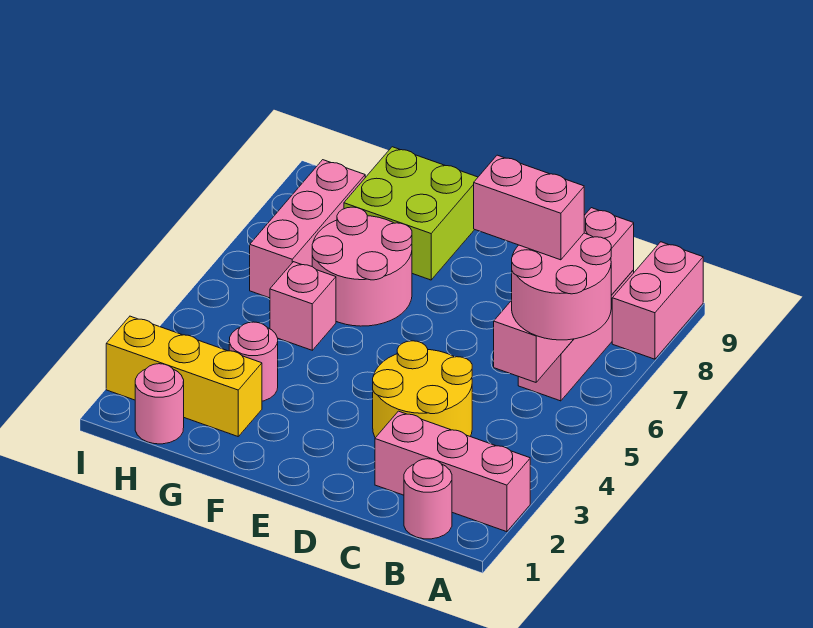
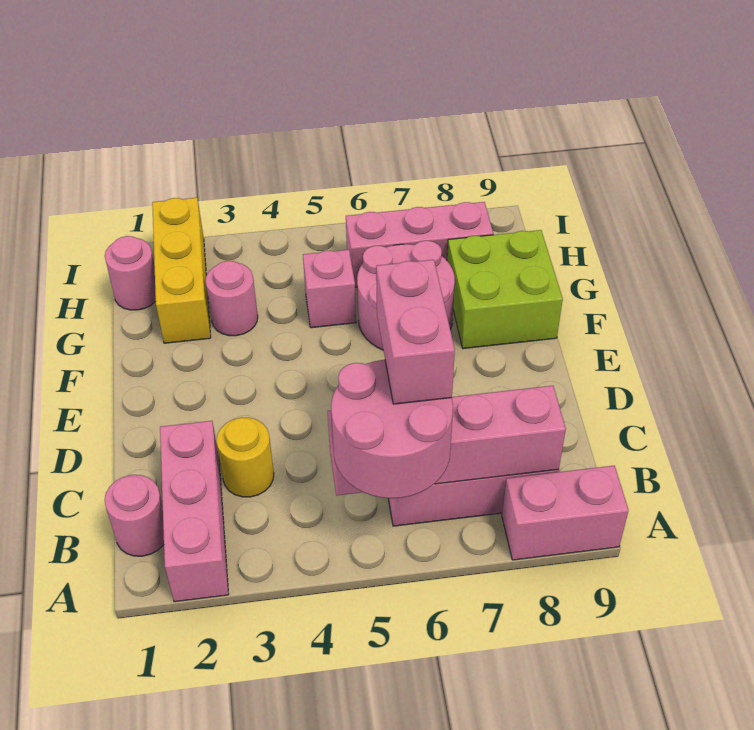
yellow round brick C3:D4 level 1 -> yellow round brick C3 level 1

